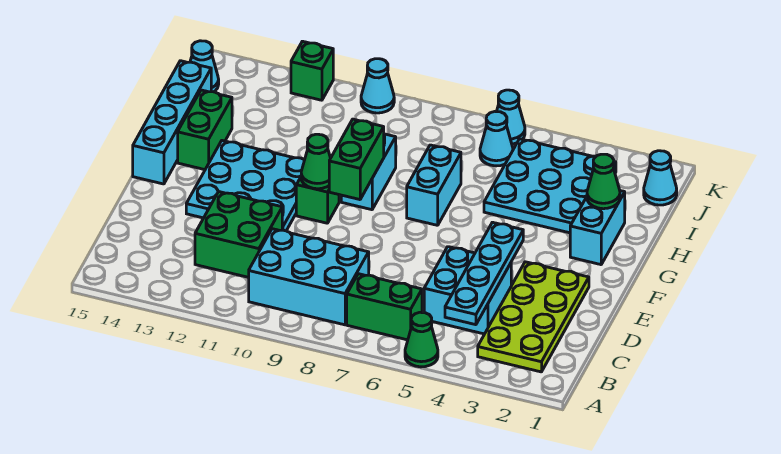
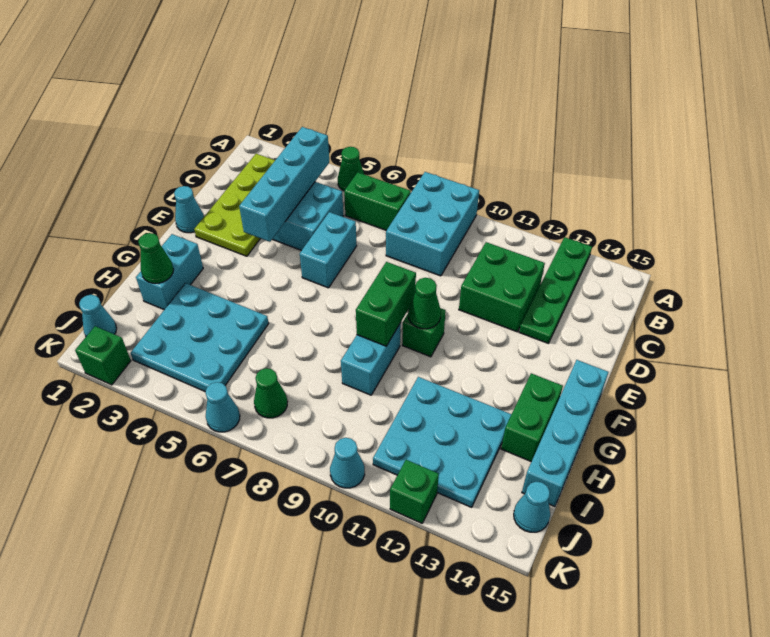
none -> green plate A13:D13 level 1
cyan plate B4:E4 level 2 -> cyan brick B4:E4 level 2
cyan brick B8:C10 level 1 -> cyan brick A8:C9 level 1
cyan plate E11:G13 level 1 -> cyan plate H11:J13 level 1
cyan brick G7:H7 level 1 -> cyan brick D6:E6 level 1
cyan cone J6 level 1 -> cyan cone E1 level 1
none -> green cone J7 level 1
none -> green brick K2 level 1

